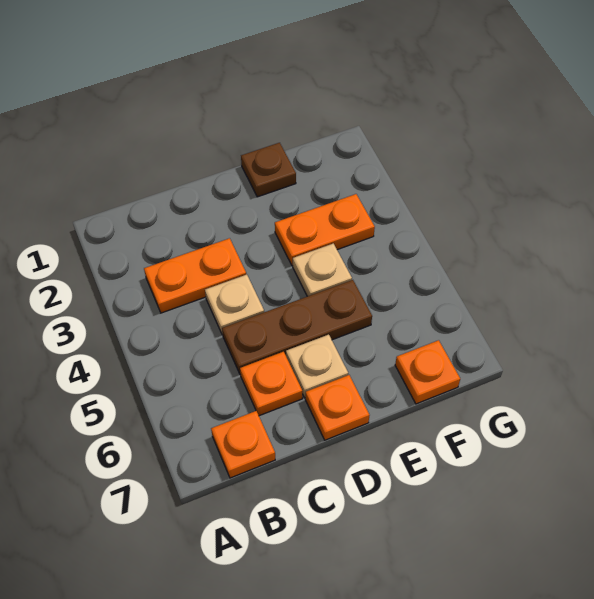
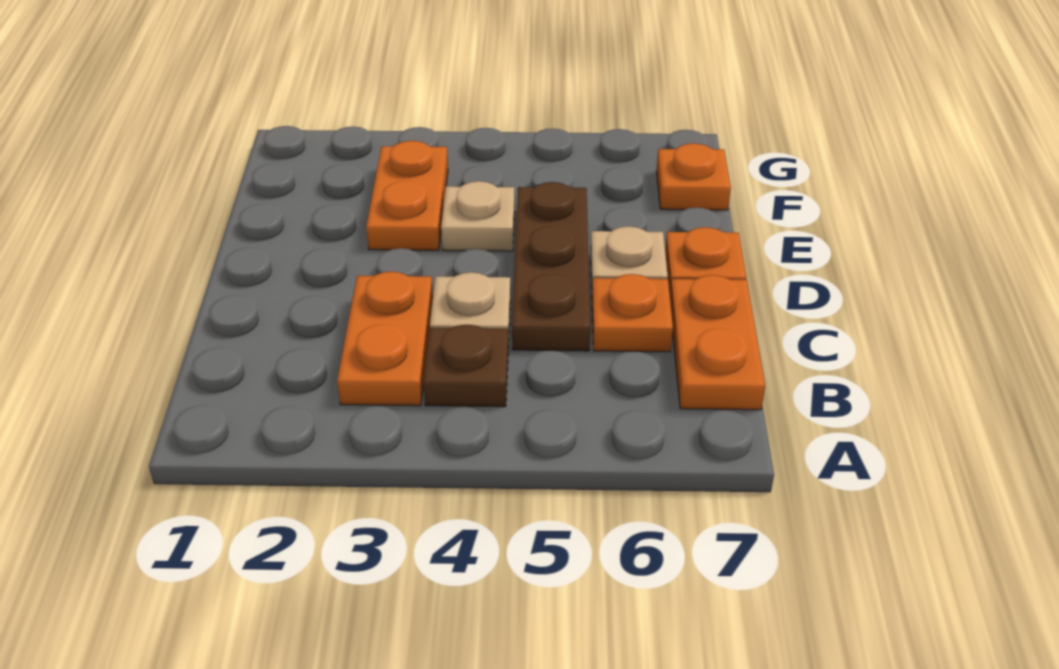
orange plate B7 level 1 -> orange plate B7:C7 level 1
brown plate E1 level 1 -> brown plate B4 level 1

